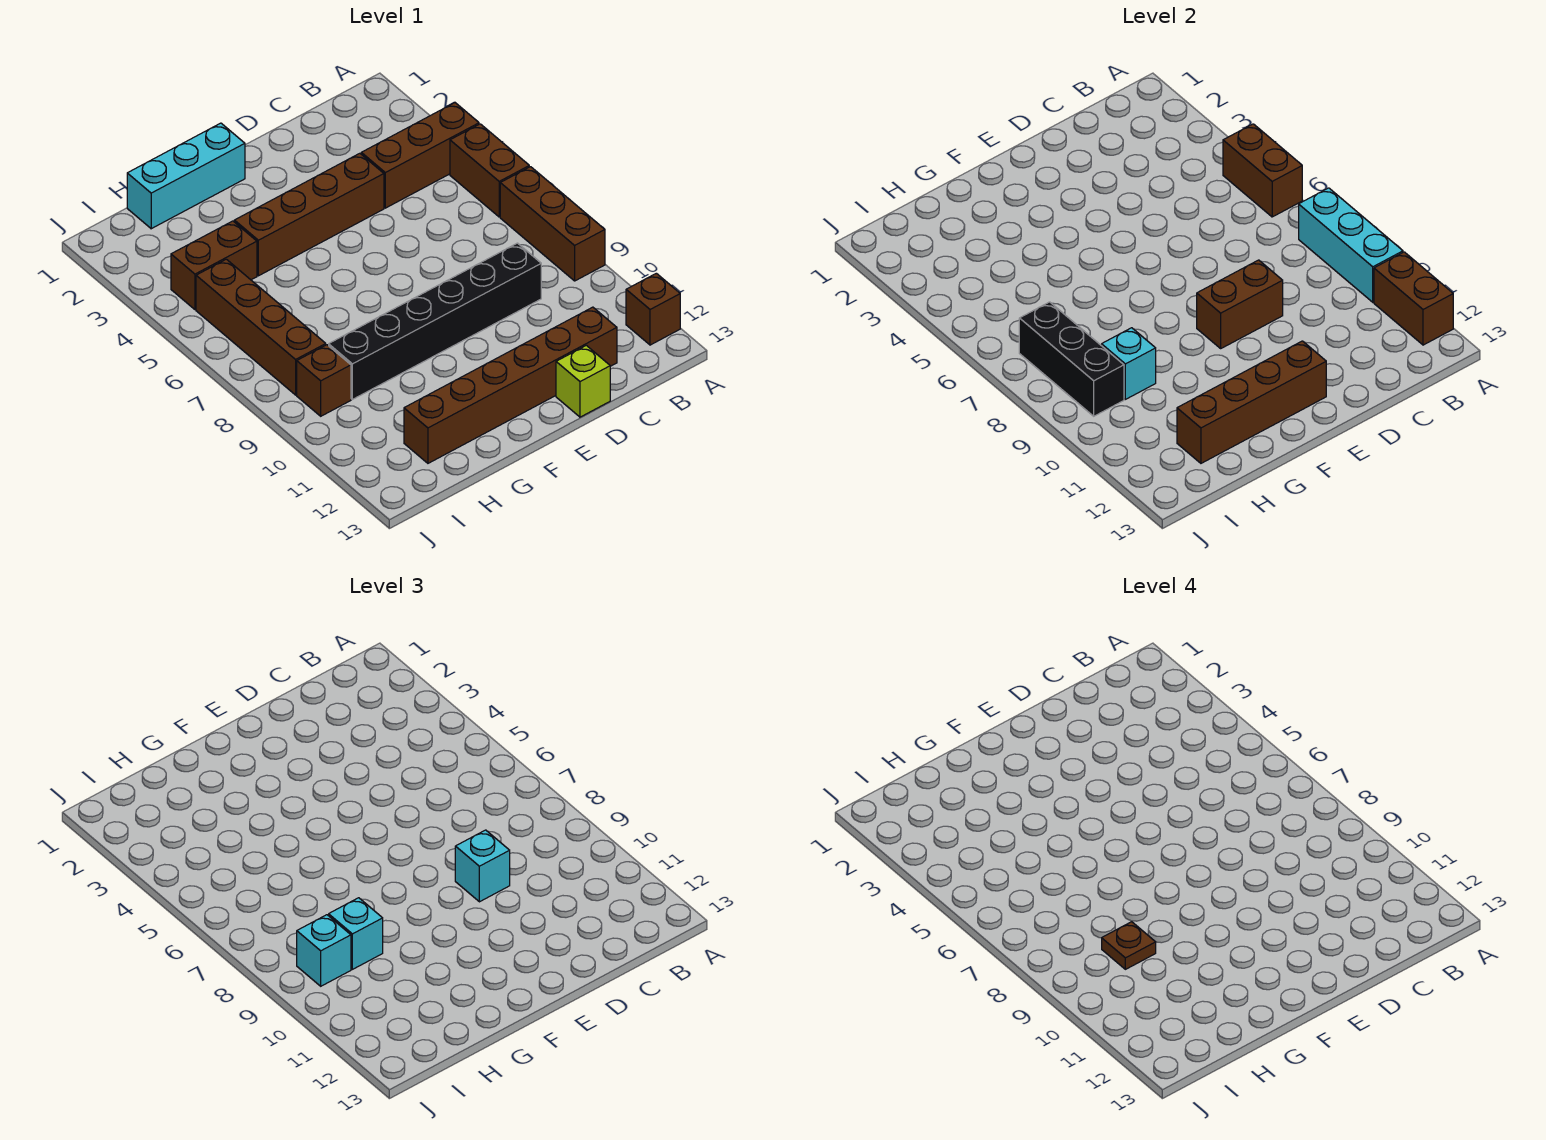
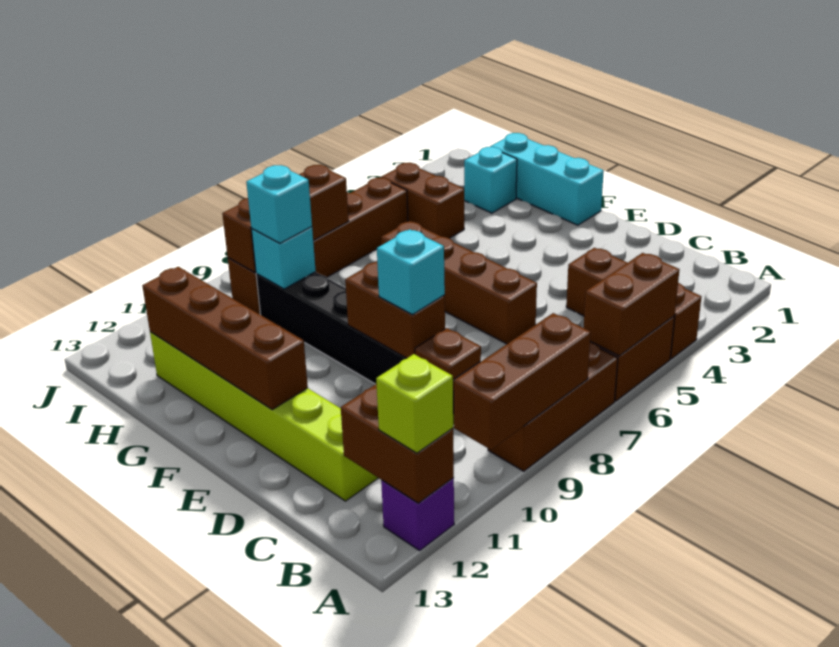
cyan brick A8:A10 level 2 -> brown brick A8:A10 level 2
brown brick A11:A12 level 2 -> brown brick A12:B12 level 2
brown brick A12 level 1 -> purple brick A12 level 1
brown brick C12:H12 level 1 -> lime brick C12:H12 level 1
brown brick D4:G4 level 1 -> brown brick D6:G6 level 1
lime brick D13 level 1 -> lime brick A12 level 3
brown plate H9 level 4 -> brown plate C9 level 2
black brick I7:I9 level 2 -> brown brick I7:I9 level 2
cyan brick I9 level 3 -> cyan brick H2 level 1

